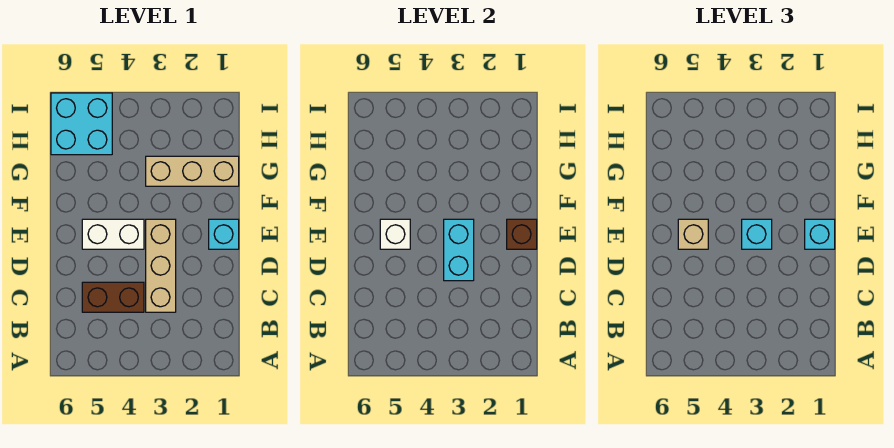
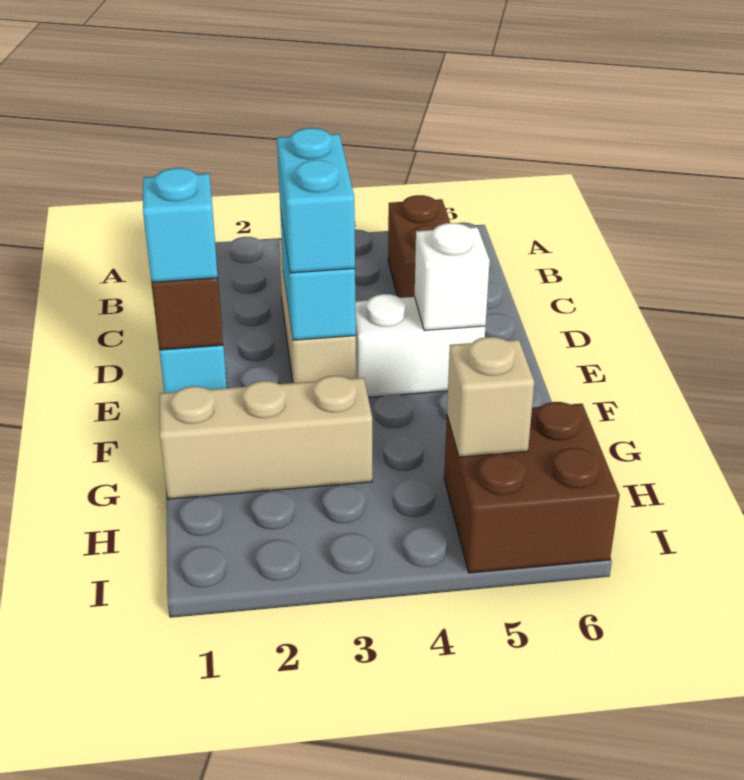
brown brick C4:C5 level 1 -> brown brick B5:C5 level 1
cyan brick E3 level 3 -> cyan brick D3:E3 level 3
tan brick E5 level 3 -> tan brick H5 level 2
cyan brick H5:I6 level 1 -> brown brick H5:I6 level 1

